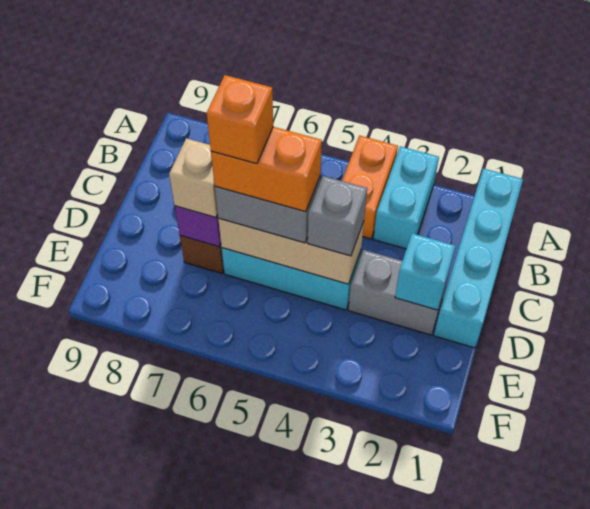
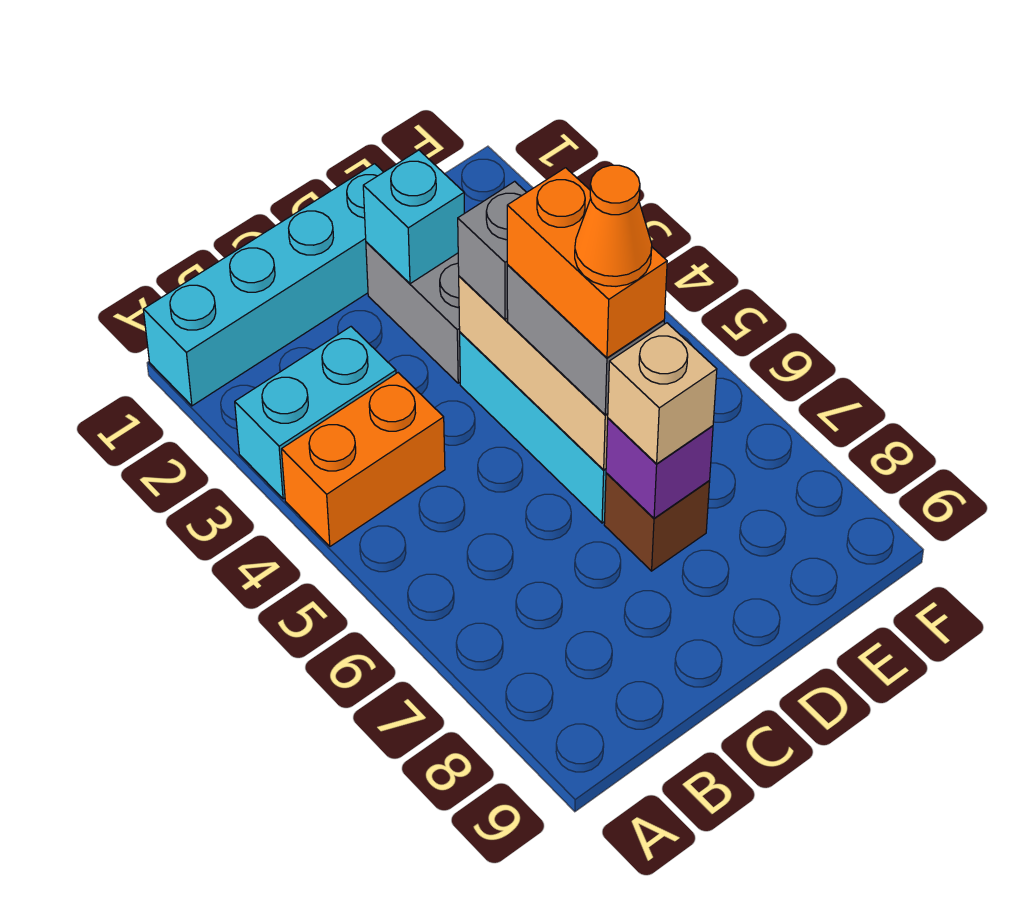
orange brick D6 level 5 -> orange cone D6 level 5

